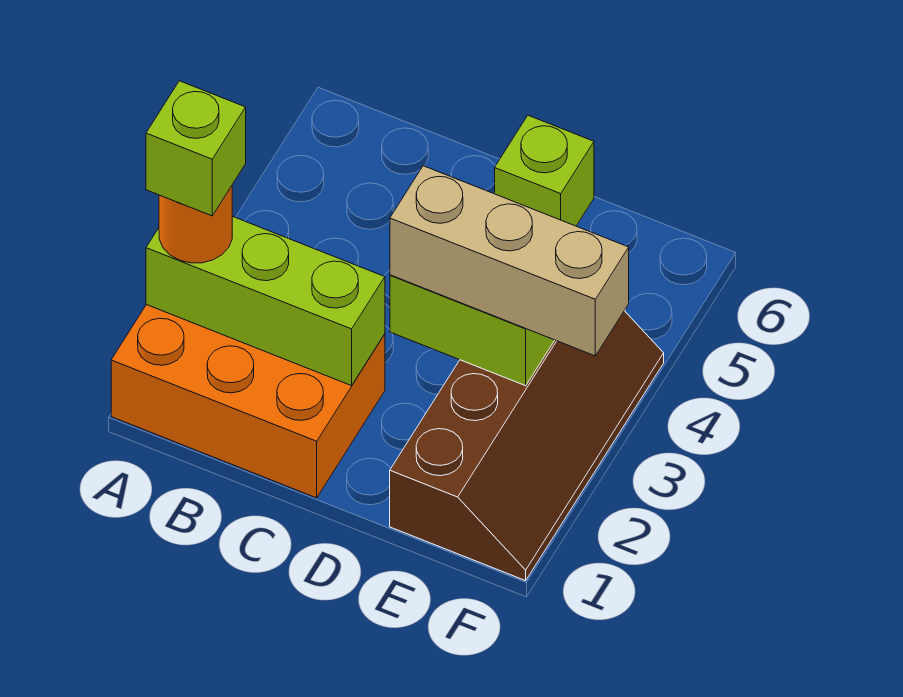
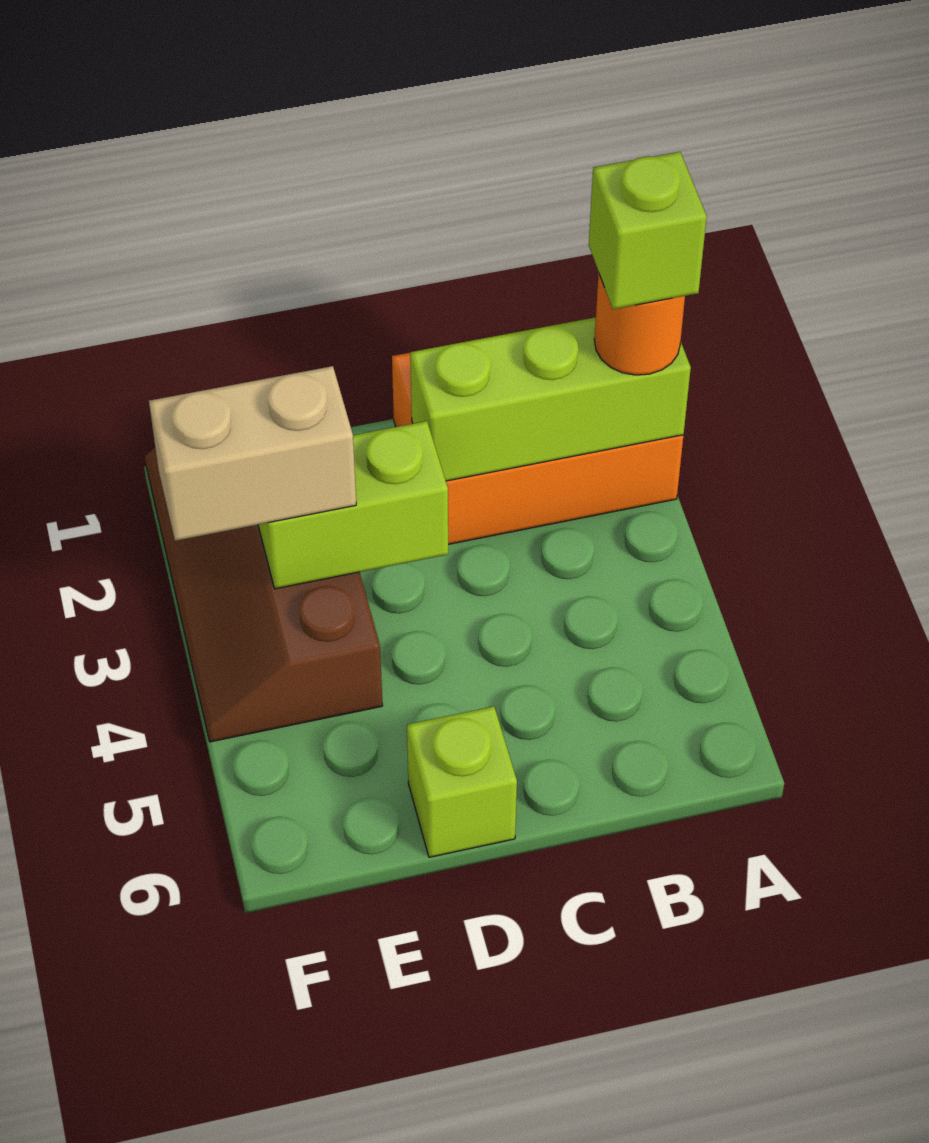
tan brick D3:F3 level 3 -> tan brick E3:F3 level 3

